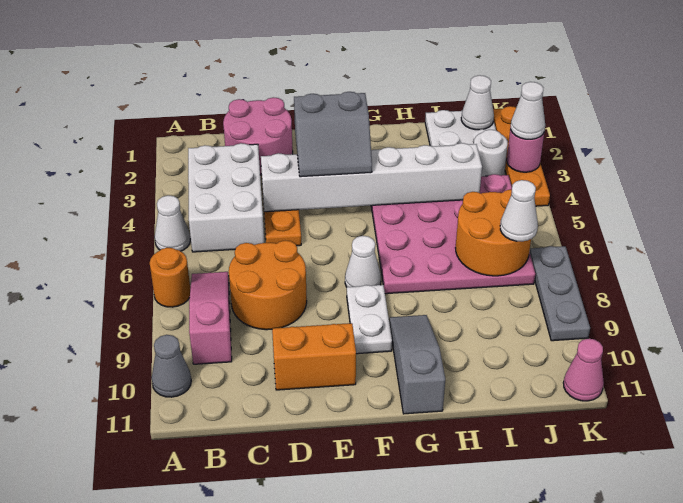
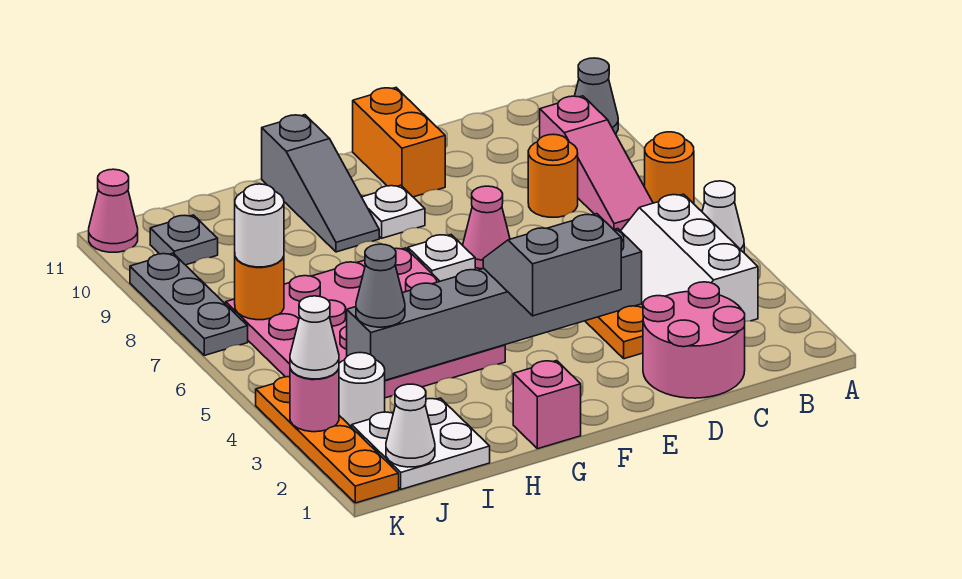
white brick B3:C5 level 1 -> white slope B3:C5 level 1 top B
orange round brick C7:D8 level 1 -> orange round brick C8 level 1
white brick D4:I4 level 2 -> grey brick D4:I4 level 2
orange brick D10:E10 level 1 -> orange brick E10:E11 level 1
none -> pink cone E7 level 1
white cone F7 level 1 -> white plate F7 level 1
white plate F8:F9 level 1 -> white plate F9 level 1
none -> pink brick G1 level 1
none -> grey cone I4 level 3
orange round brick I6:J7 level 2 -> orange round brick J7 level 2
white cone J7 level 3 -> white round brick J7 level 3
none -> grey plate J10 level 1

